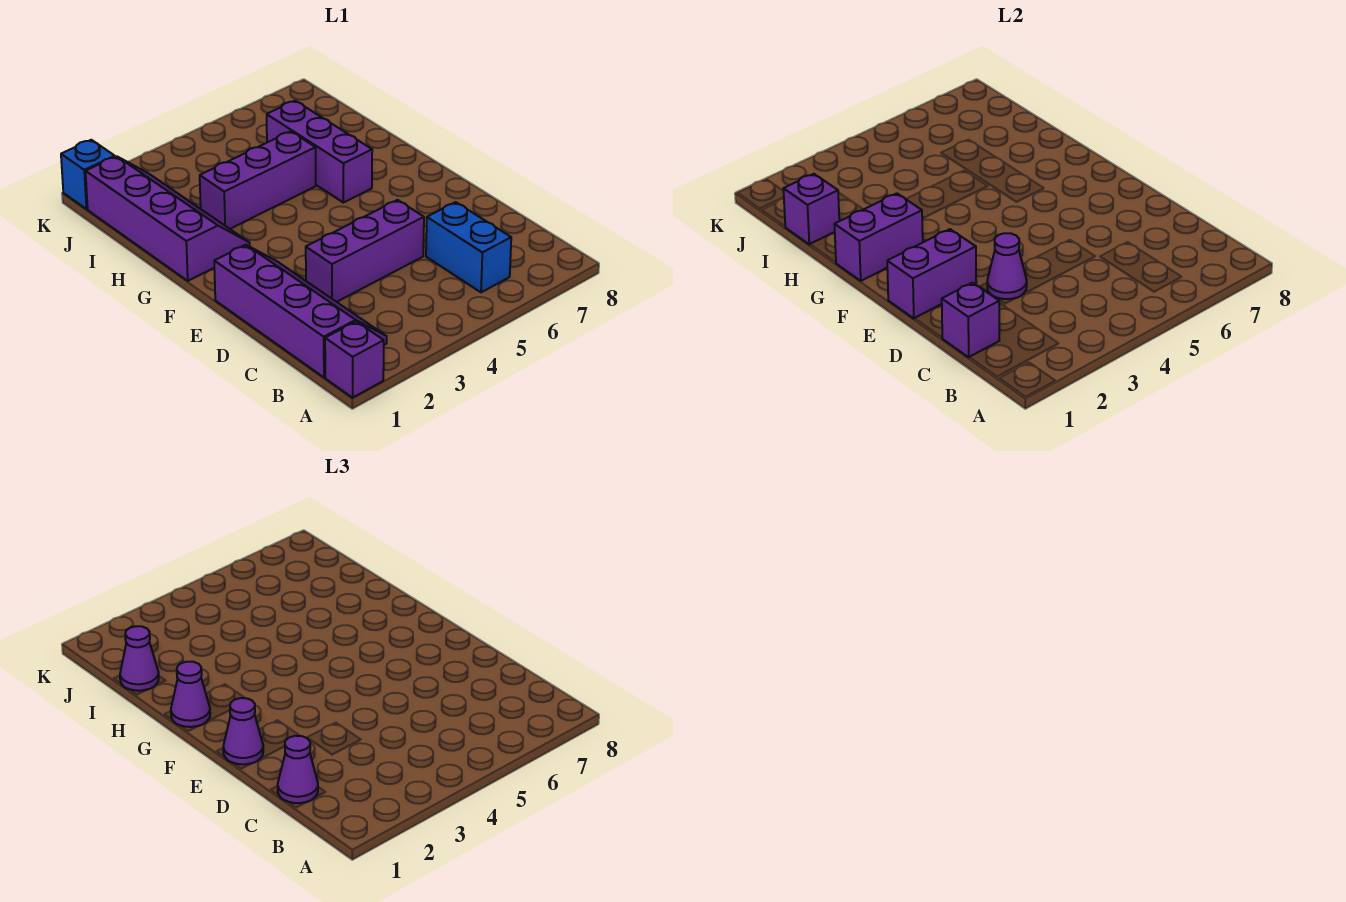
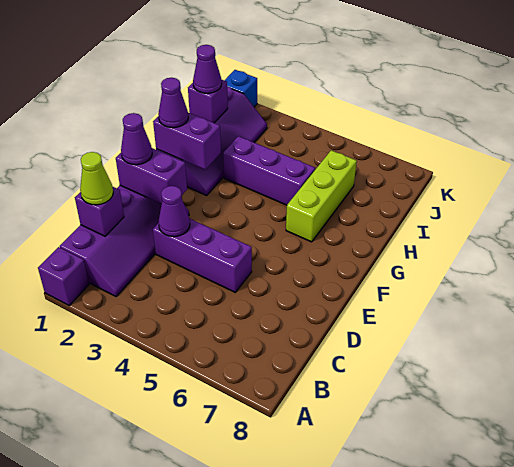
blue brick B6:C6 level 1 -> none
purple cone C1 level 3 -> lime cone C1 level 3
purple brick G6:I6 level 1 -> lime brick G6:I6 level 1

